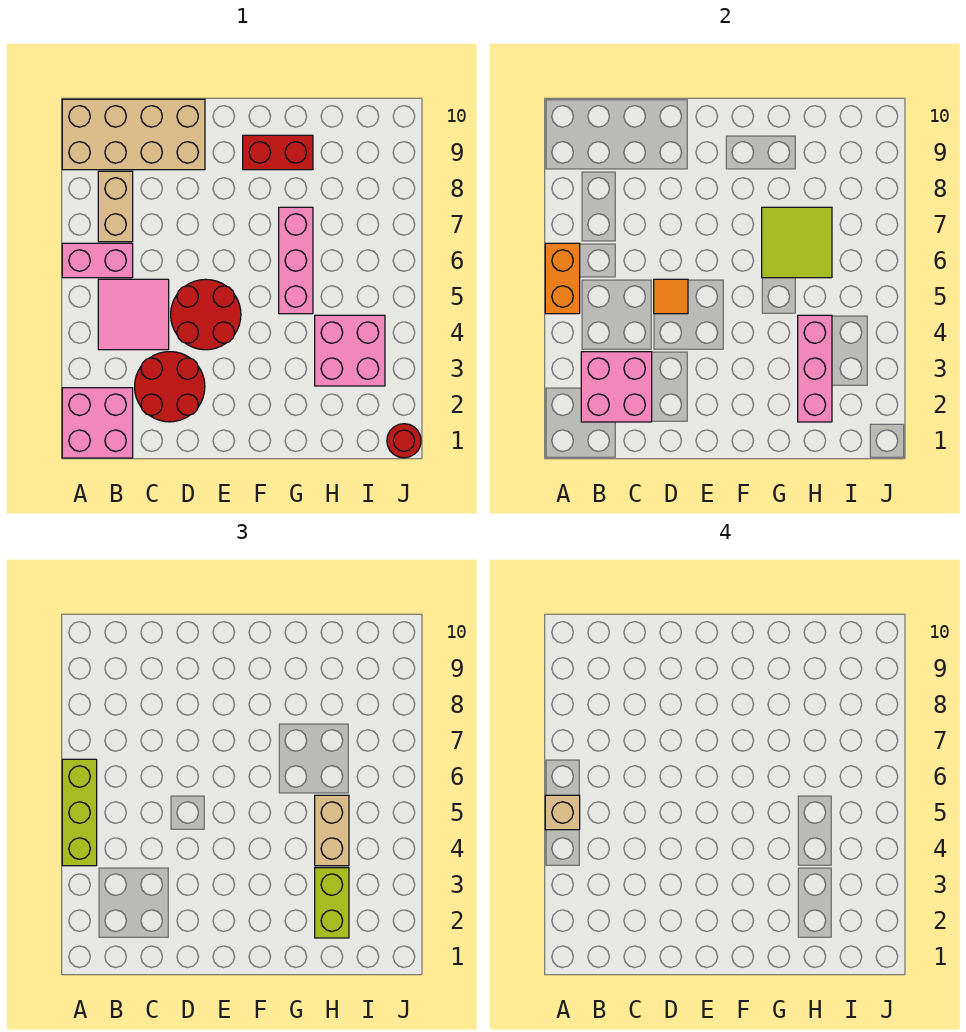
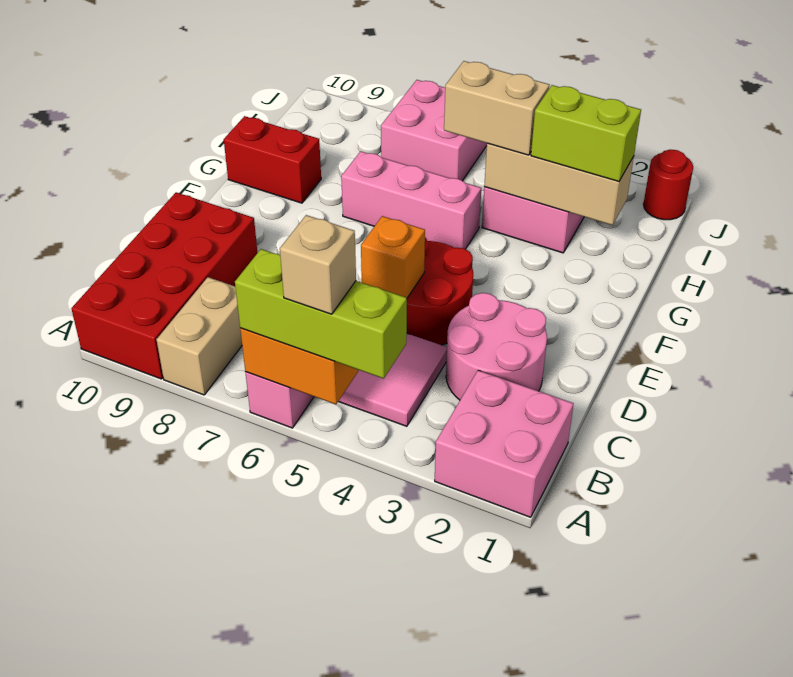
tan brick A9:D10 level 1 -> red brick A9:D10 level 1
pink brick B2:C3 level 2 -> pink brick I6:J7 level 1
tan brick B7:B8 level 1 -> tan brick A8:B8 level 1
red round brick C2:D3 level 1 -> pink round brick C2:D3 level 1
orange tile D5 level 2 -> orange brick D5 level 2
red brick F9:G9 level 1 -> red brick G9:G10 level 1
lime tile G6:H7 level 2 -> none
pink brick H2:H4 level 2 -> tan brick H2:H4 level 2

